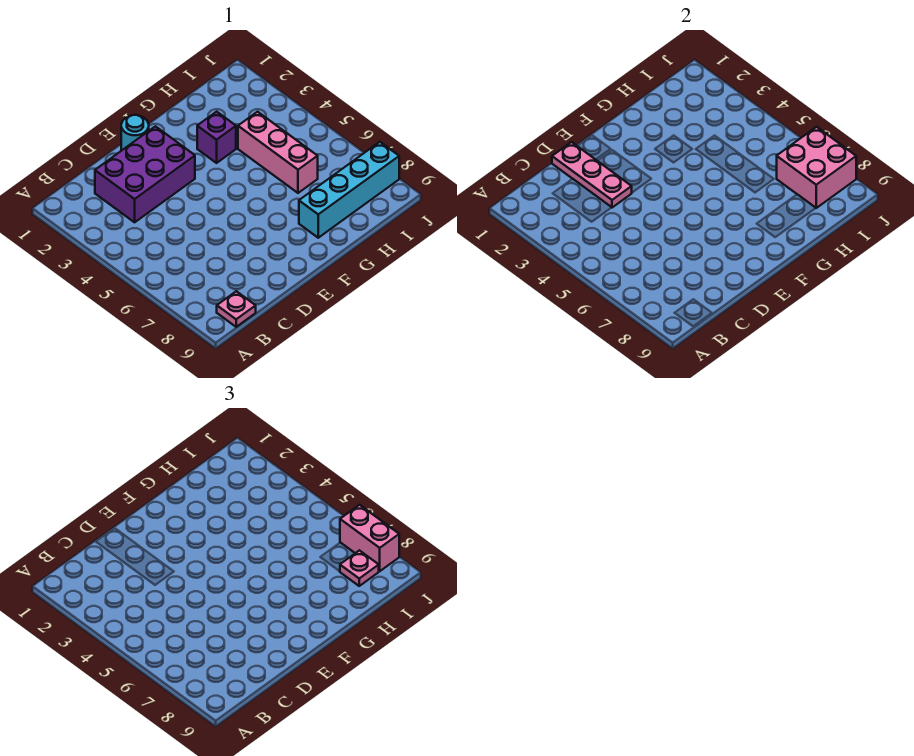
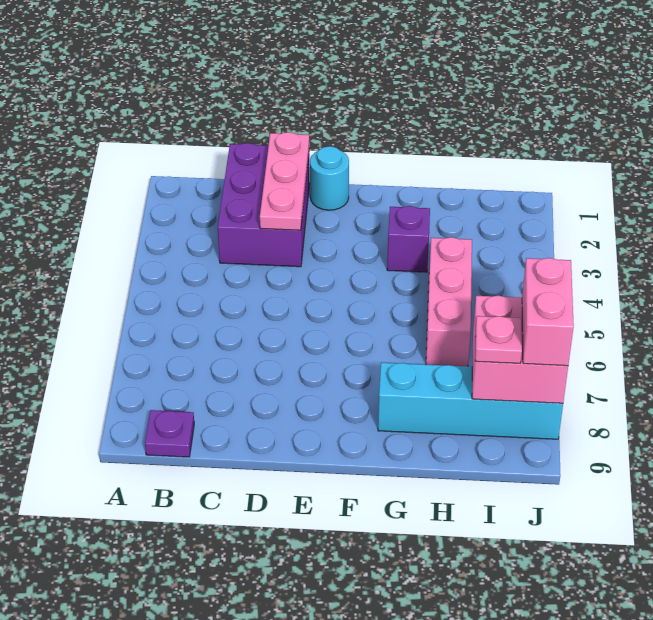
pink plate B9 level 1 -> purple plate B9 level 1
purple brick C2:E3 level 1 -> purple brick C1:D3 level 1

